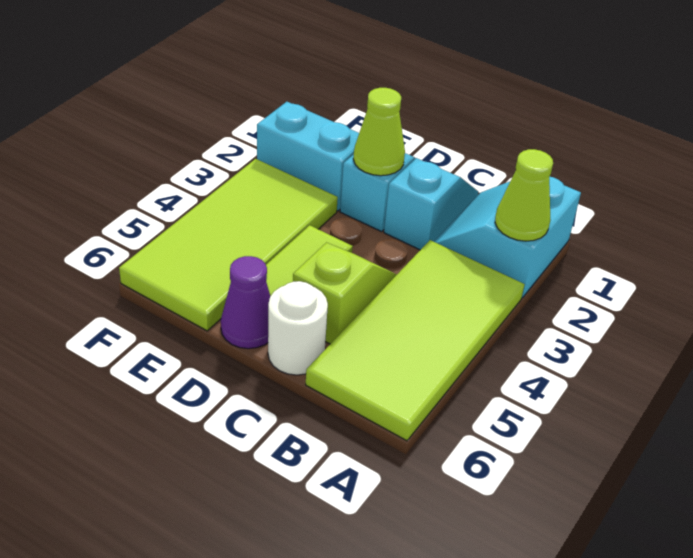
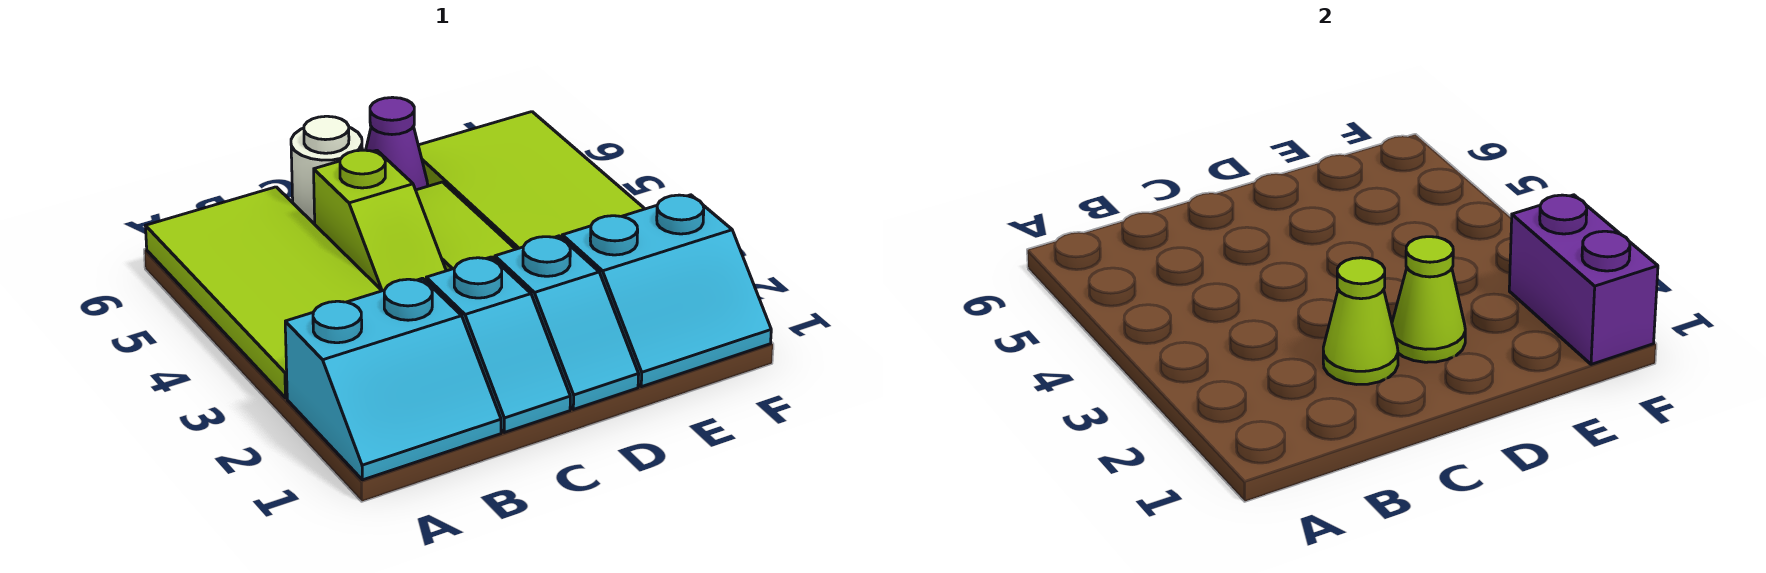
cyan slope A1:B2 level 1 top A -> cyan slope A1:B2 level 1 top 2
lime cone A2 level 2 -> lime cone C2 level 2
none -> purple brick F1:F2 level 2

